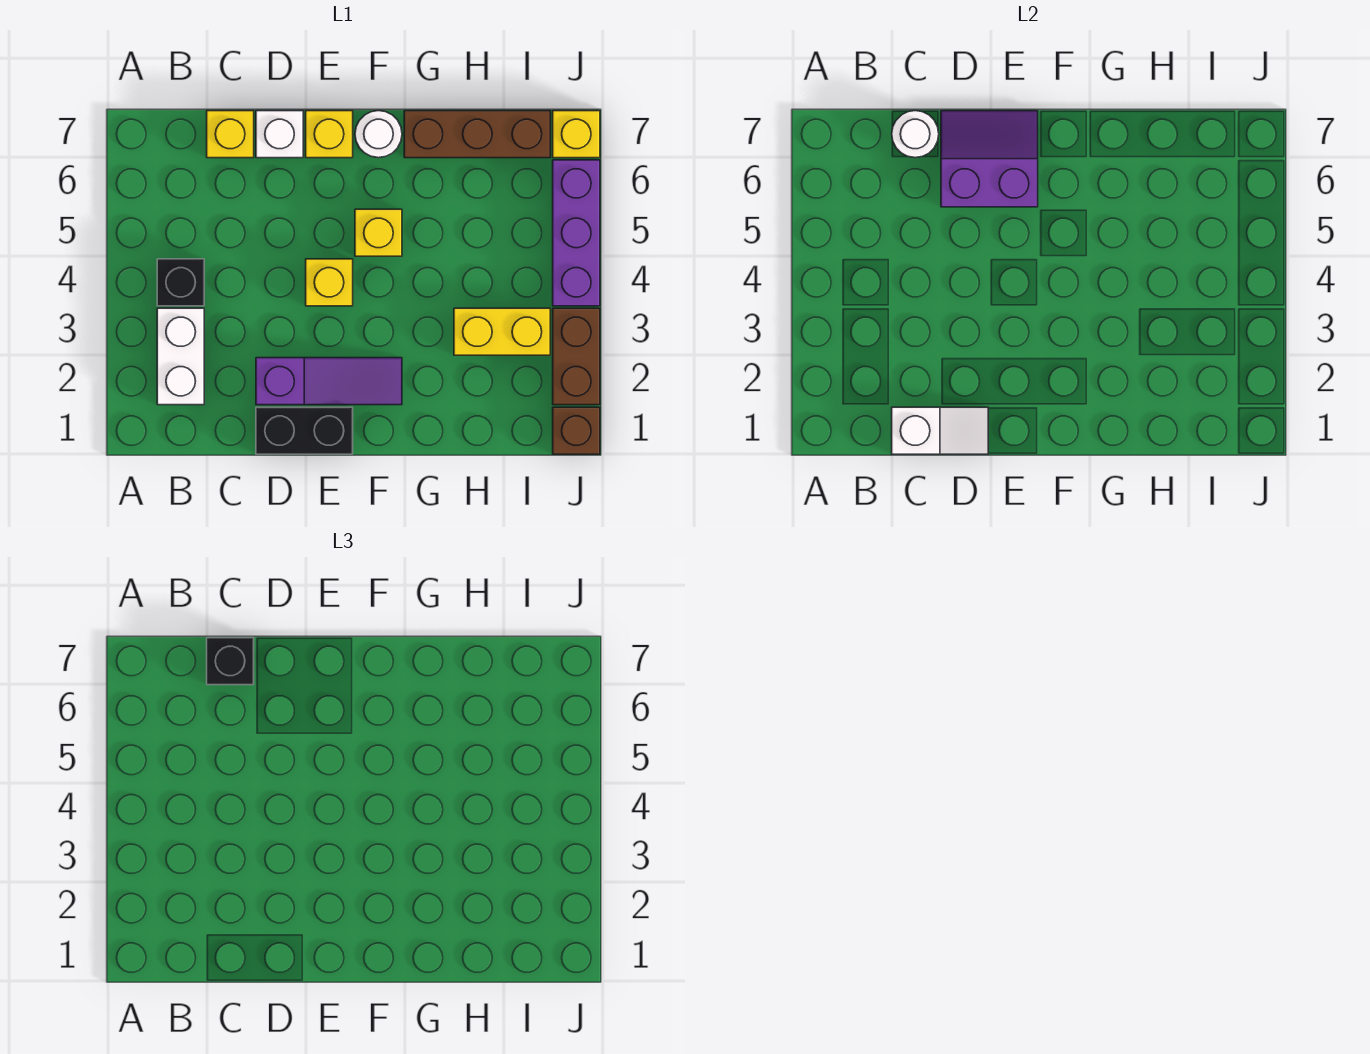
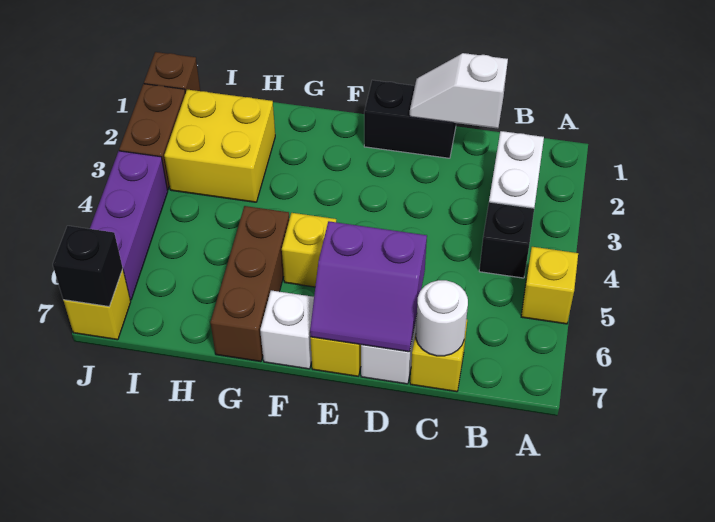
black brick C7 level 3 -> black brick J7 level 2
purple slope D2:F2 level 1 top D -> none
yellow brick E4 level 1 -> yellow brick A5 level 1
white round brick F7 level 1 -> white brick F7 level 1
brown brick G7:I7 level 1 -> brown brick G5:G7 level 1
yellow brick H3:I3 level 1 -> yellow brick H2:I3 level 1

